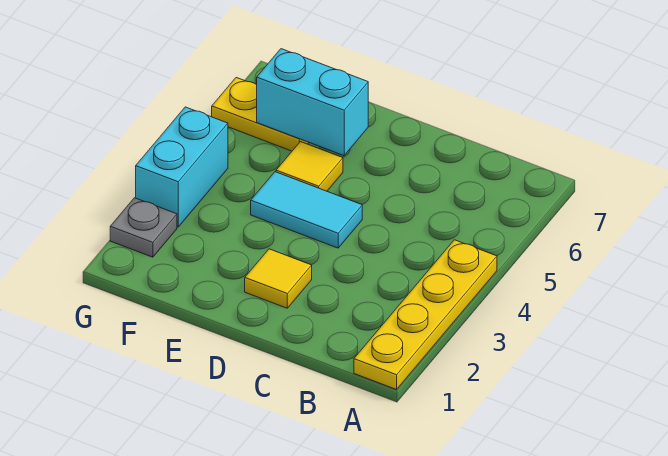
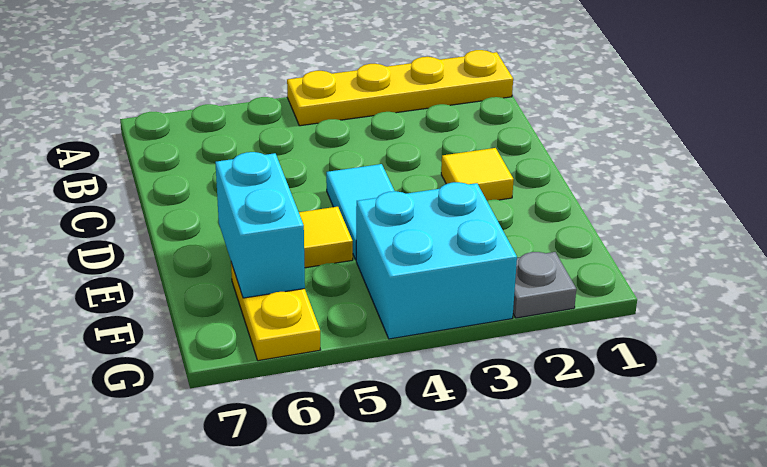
cyan brick G3:G4 level 1 -> cyan brick F3:G4 level 1

